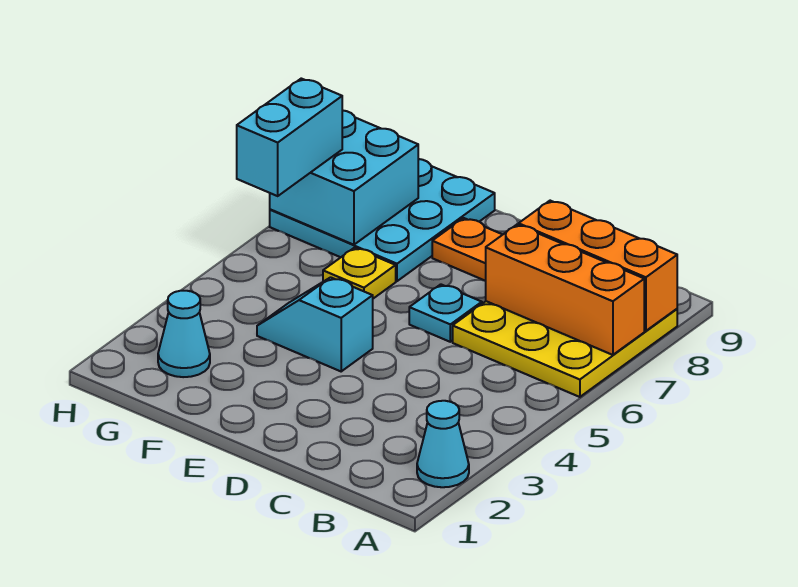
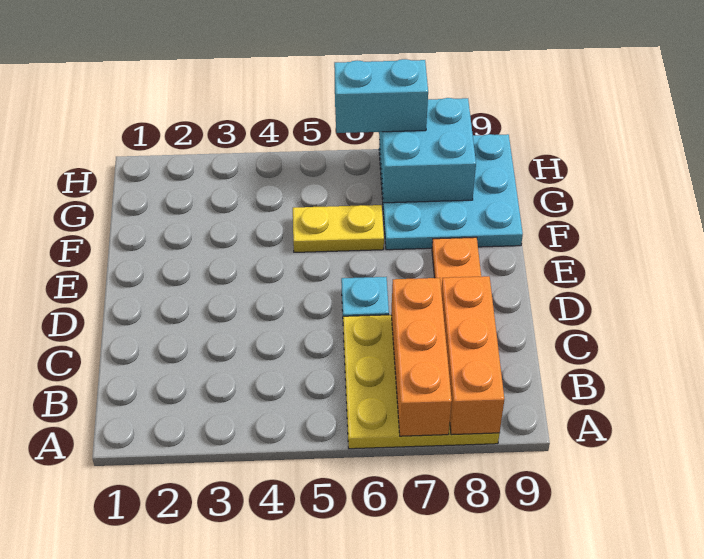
cyan cone A2 level 1 -> none
cyan slope E4:F4 level 1 top E -> none
yellow plate F6 level 1 -> yellow plate F5:F6 level 1
cyan cone G2 level 1 -> none

